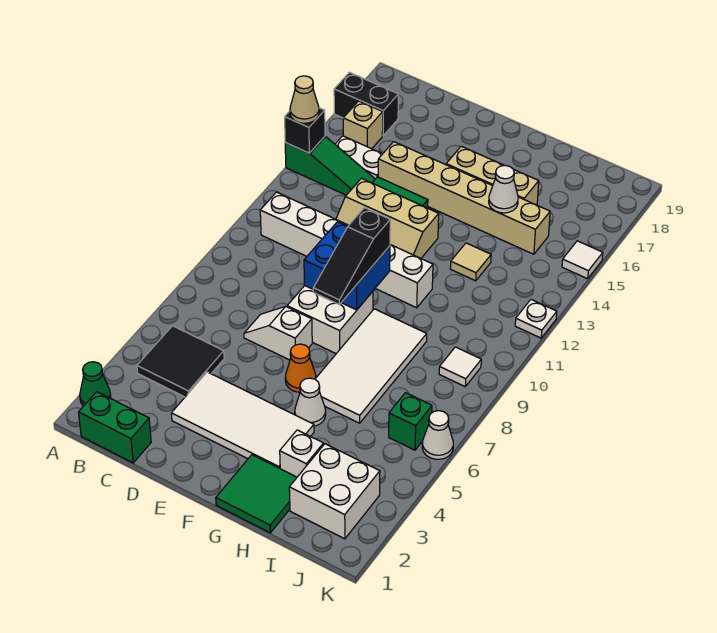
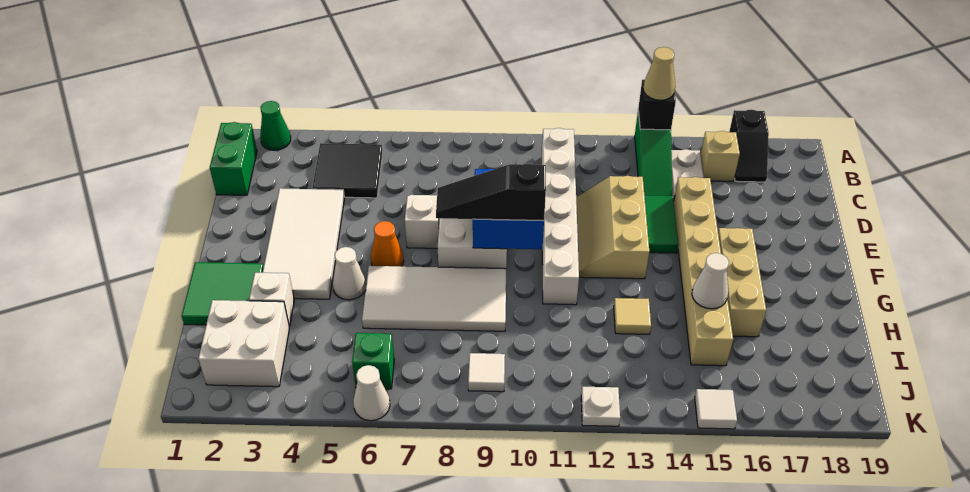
black brick A17:B17 level 1 -> black slope A17:B17 level 1 top A

